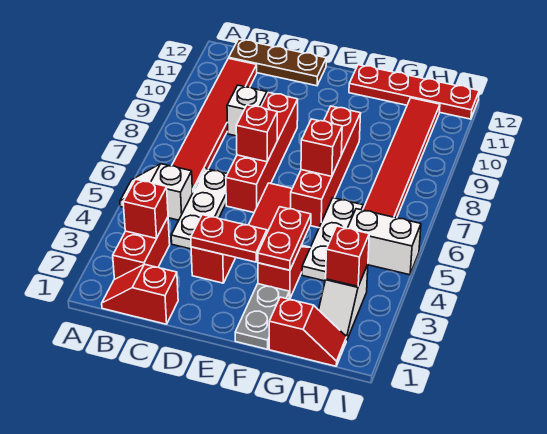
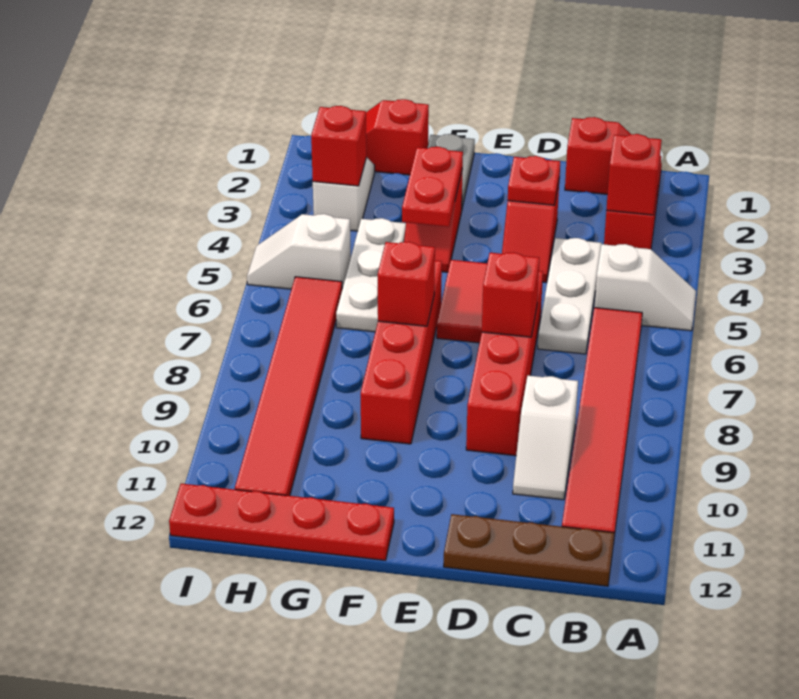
red plate D3:E3 level 2 -> red plate D3 level 2
white brick H5:I5 level 1 -> white slope H5:I5 level 1 top H

